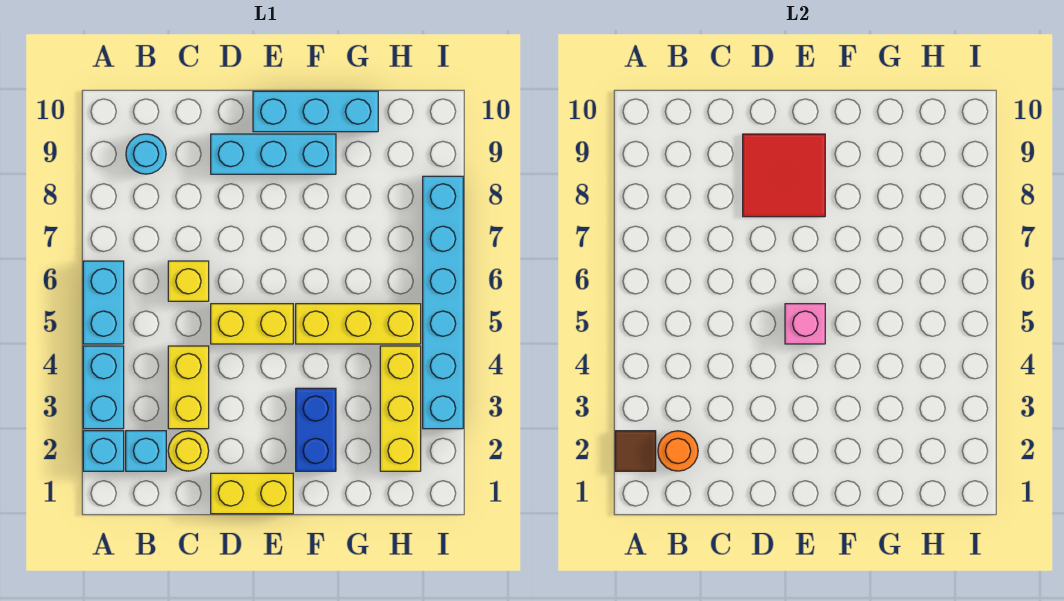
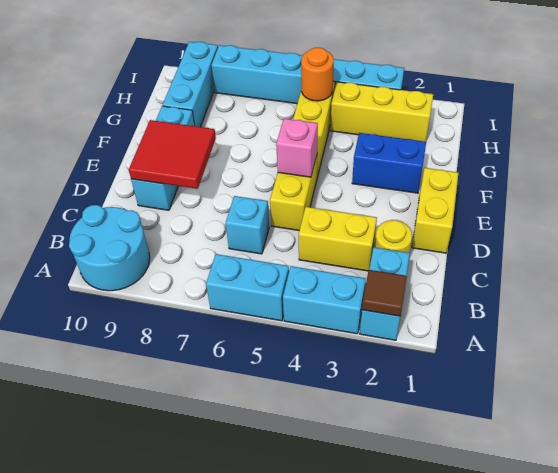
orange round brick B2 level 2 -> orange round brick H5 level 2
cyan round brick B9 level 1 -> cyan round brick A9:B10 level 1
yellow brick C6 level 1 -> cyan brick C6 level 1
cyan brick E10:G10 level 1 -> cyan brick G9:I9 level 1

